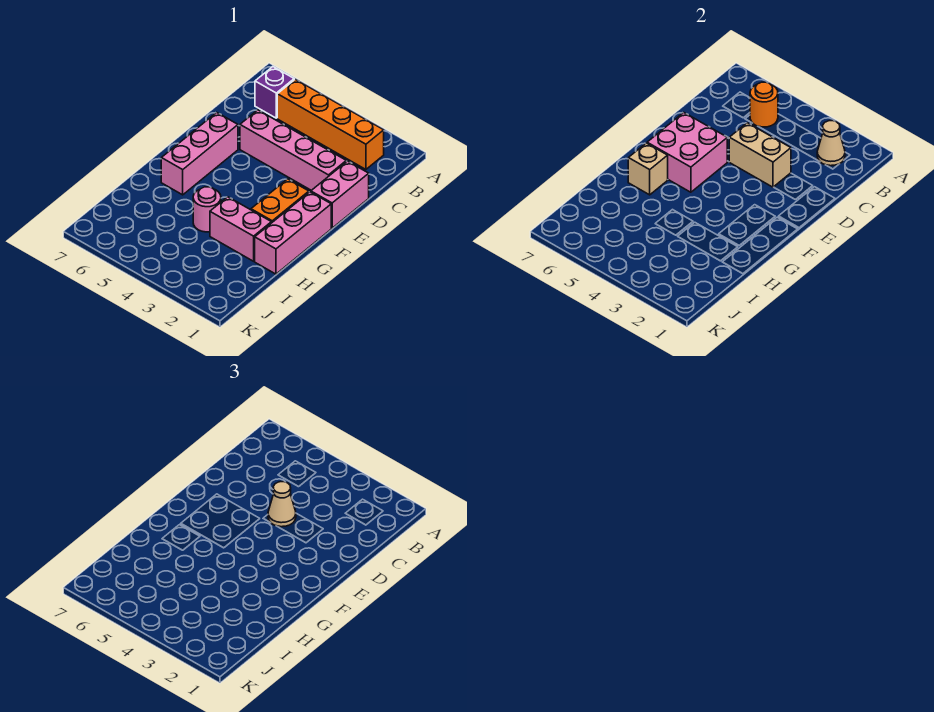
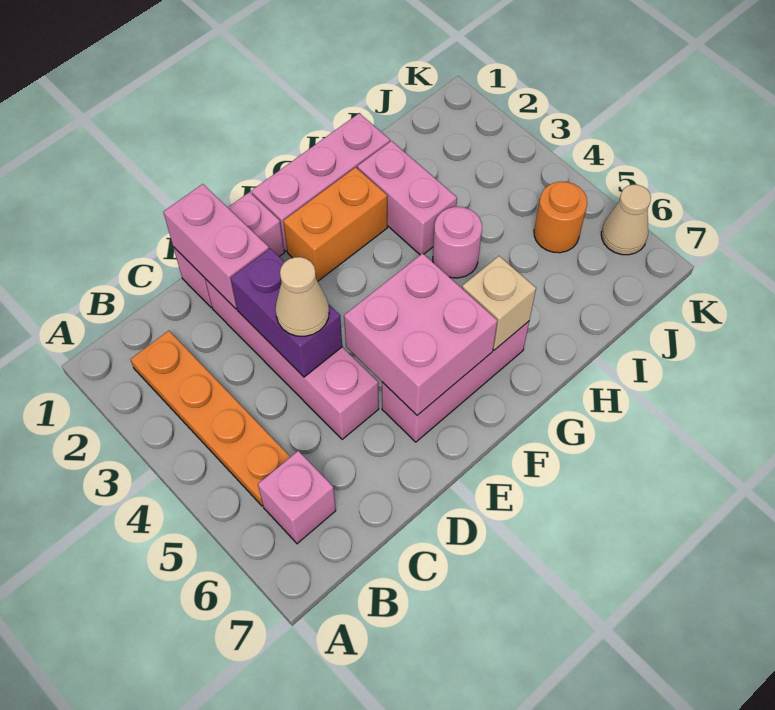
orange brick B2:B5 level 1 -> orange plate B2:B5 level 1
tan cone B2 level 2 -> tan cone K6 level 1
orange round brick B5 level 2 -> orange round brick J5 level 1
purple brick B6 level 1 -> pink brick B6 level 1
none -> pink brick D1:D2 level 2
tan brick D3:D4 level 2 -> purple brick D3:D4 level 2

